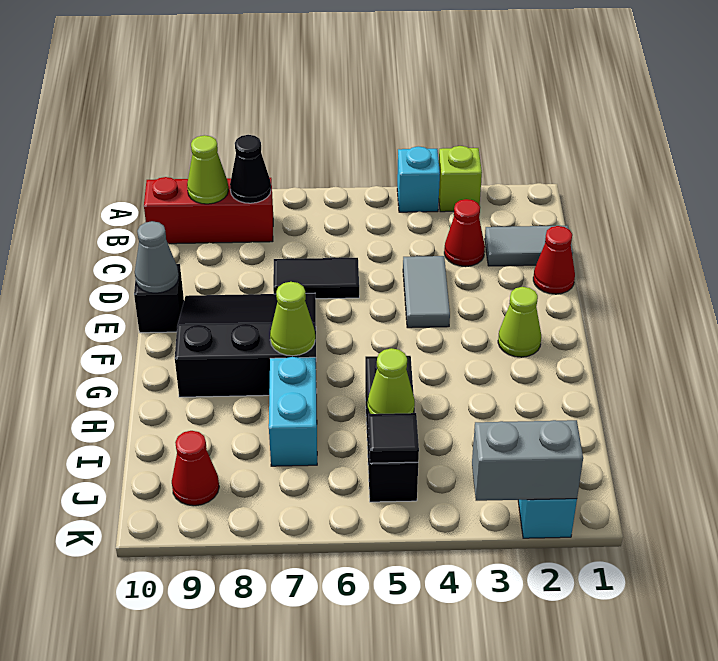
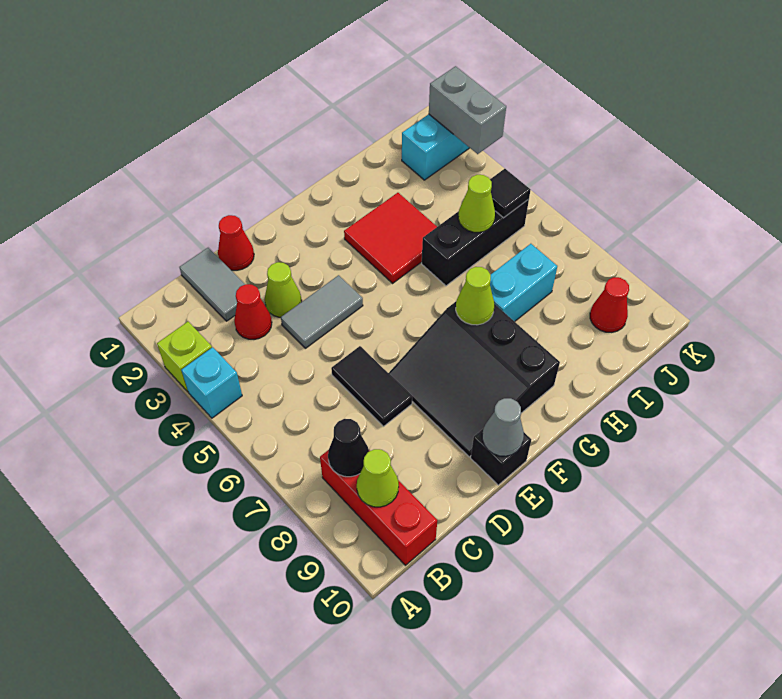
lime cone F2 level 1 -> lime cone D3 level 1
none -> red tile G3:H4 level 1

